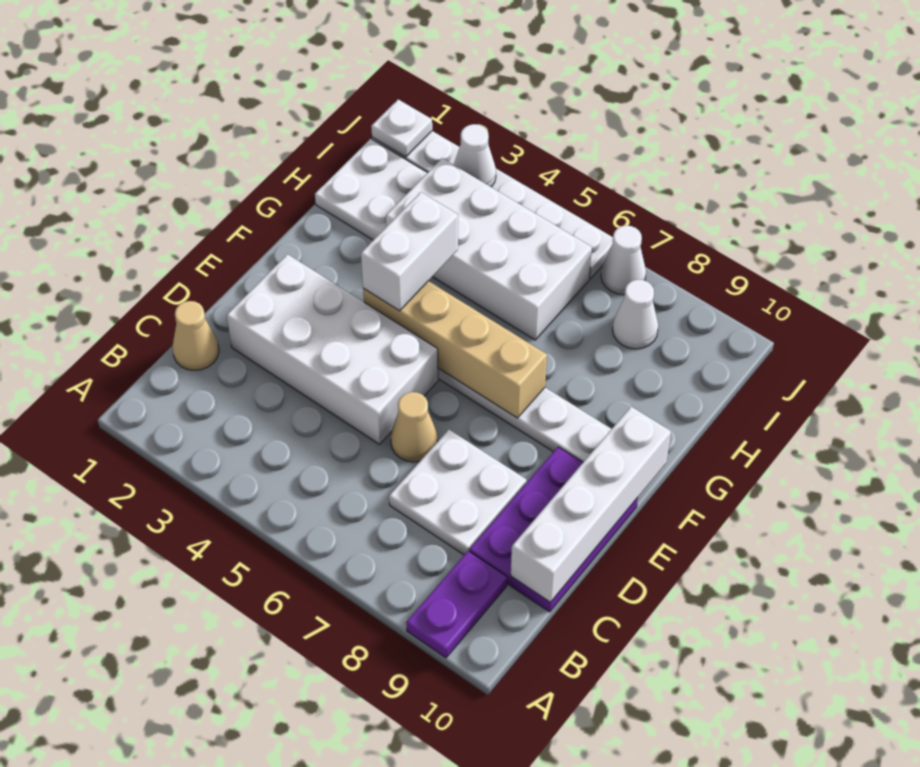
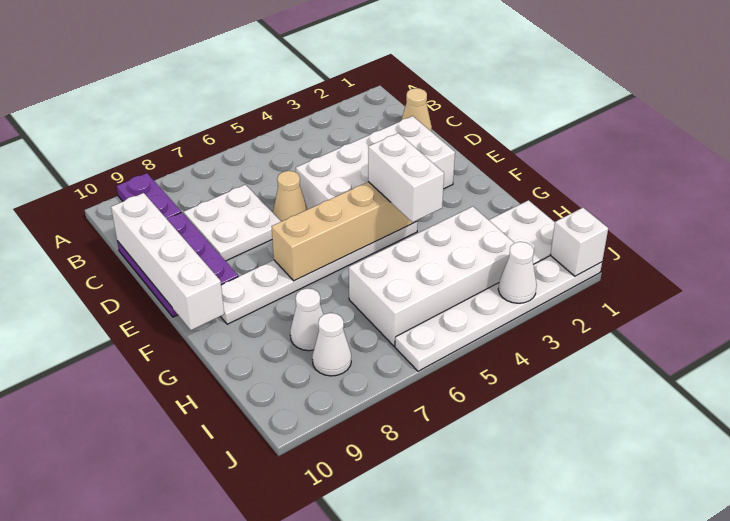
white plate J1 level 2 -> white brick J1 level 2
white cone J7 level 1 -> white cone H8 level 1

